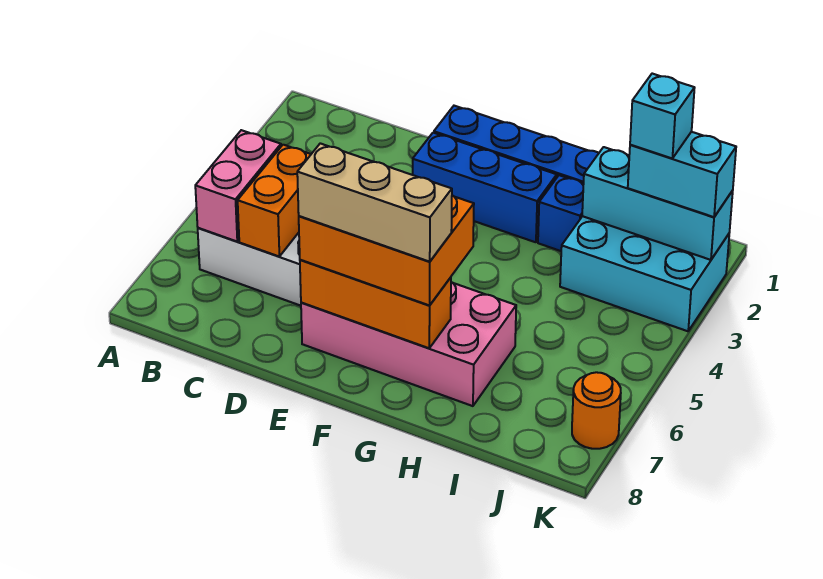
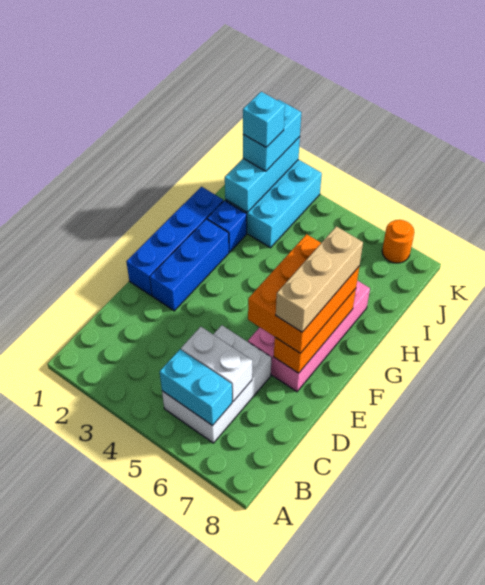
pink brick B5:B6 level 2 -> cyan brick B5:B6 level 2
orange brick C5:C6 level 2 -> white brick C5:C6 level 2

